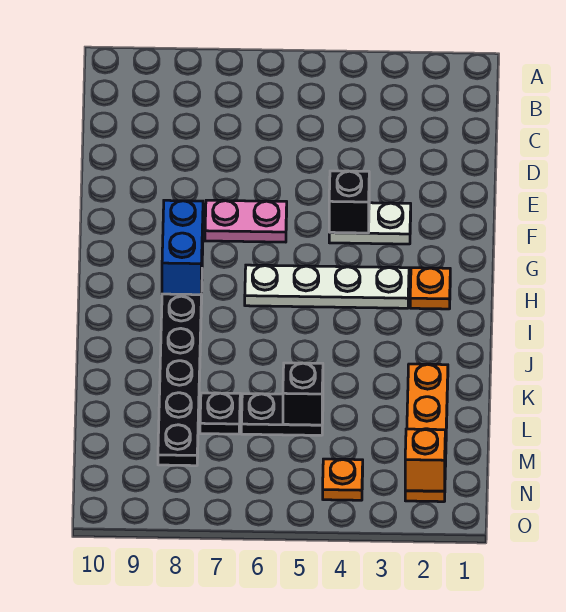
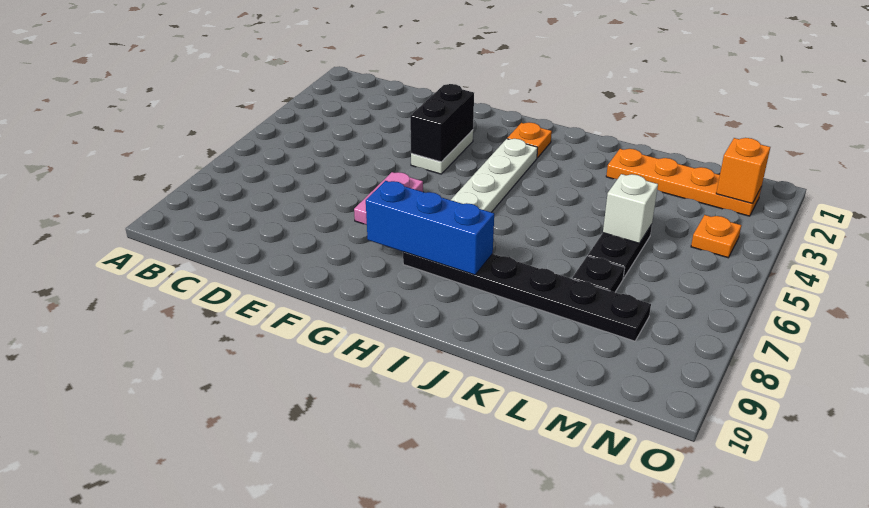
black brick F4 level 2 -> black brick F3:F4 level 2
blue brick G8:H8 level 2 -> blue brick G8:I8 level 2
black brick L5 level 2 -> white brick L5 level 2

